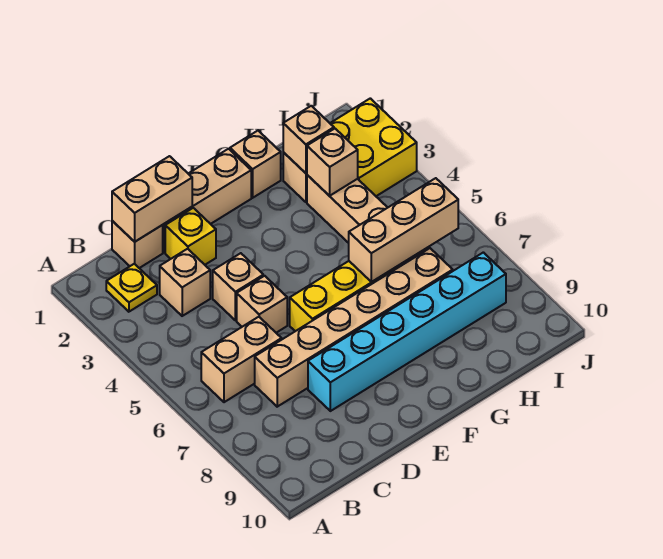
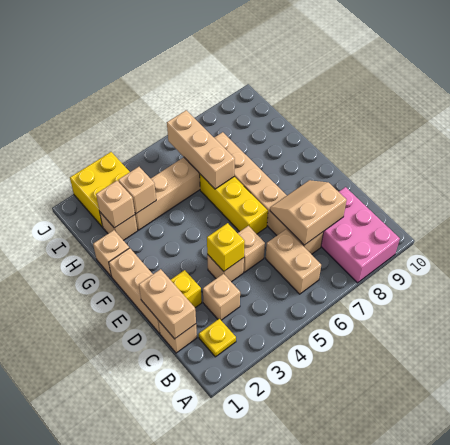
none -> pink brick A8:C9 level 1
none -> tan slope C7:D8 level 2 top C
none -> yellow brick D4 level 2
cyan brick D8:I8 level 1 -> none

